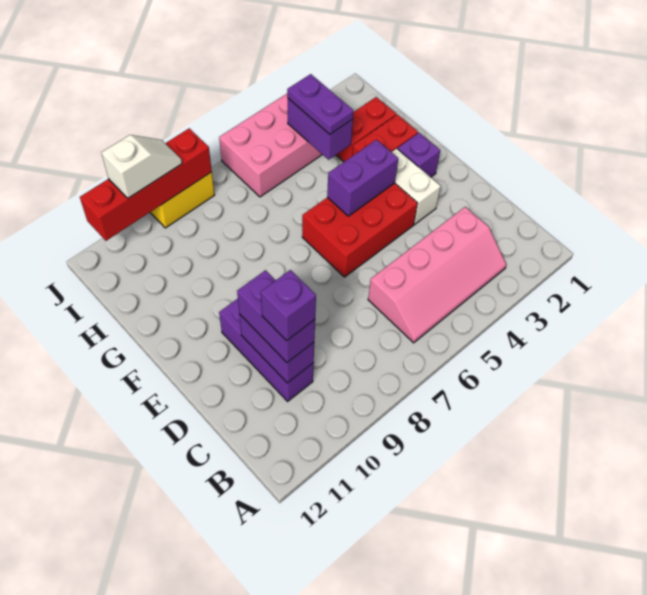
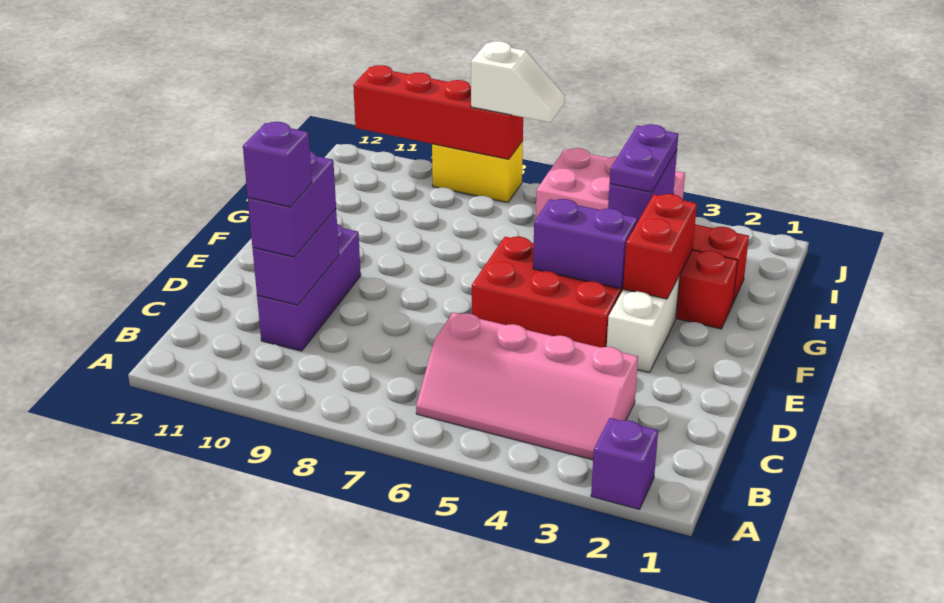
purple brick F2 level 1 -> purple brick A2 level 1
none -> red brick F3:G3 level 2
white slope J9:J10 level 3 top 10 -> white slope J7:J8 level 3 top 8

